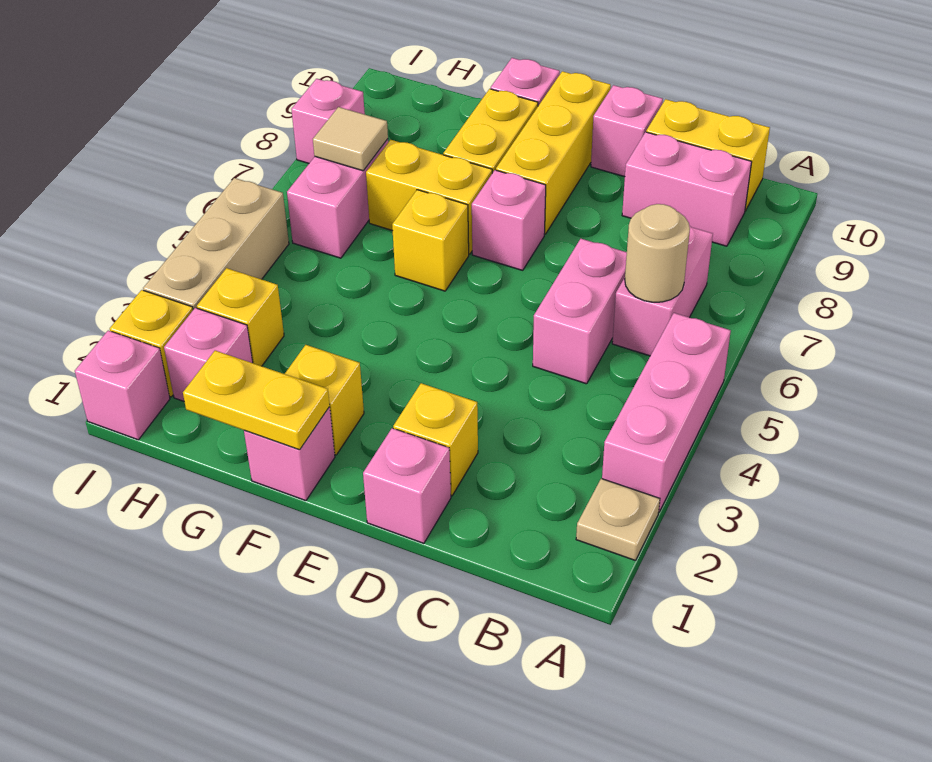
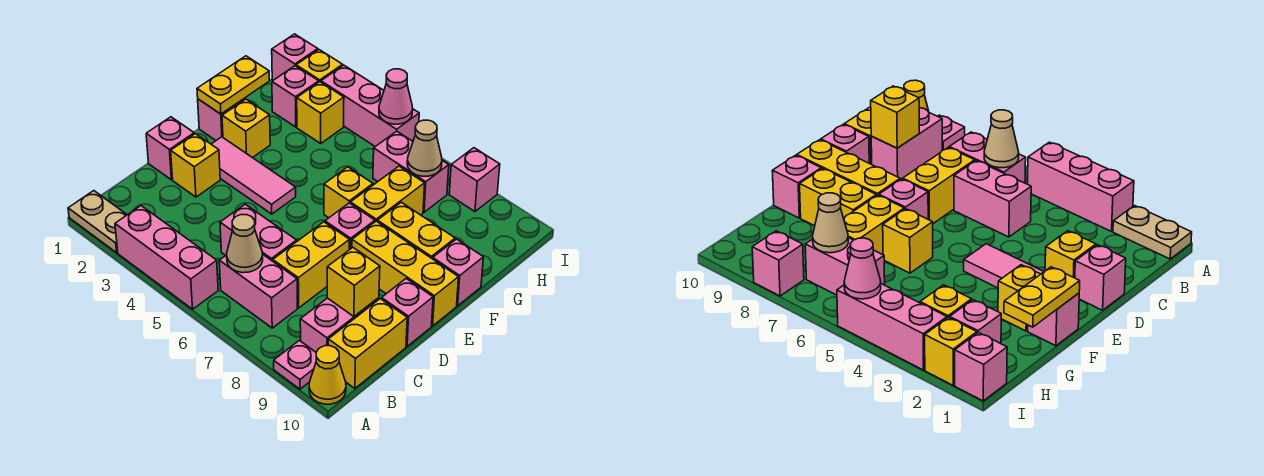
tan plate A2 level 1 -> tan plate A1:A2 level 1
none -> pink plate A9 level 1
none -> yellow cone A10 level 1
tan round brick B6 level 2 -> tan cone B6 level 2
none -> yellow brick C7:D7 level 1
none -> yellow brick C9 level 2
none -> pink tile E2:E4 level 1
tan tile H7 level 2 -> tan cone H7 level 2
tan brick I3:I5 level 1 -> pink brick I3:I5 level 1
none -> pink cone I5 level 2

